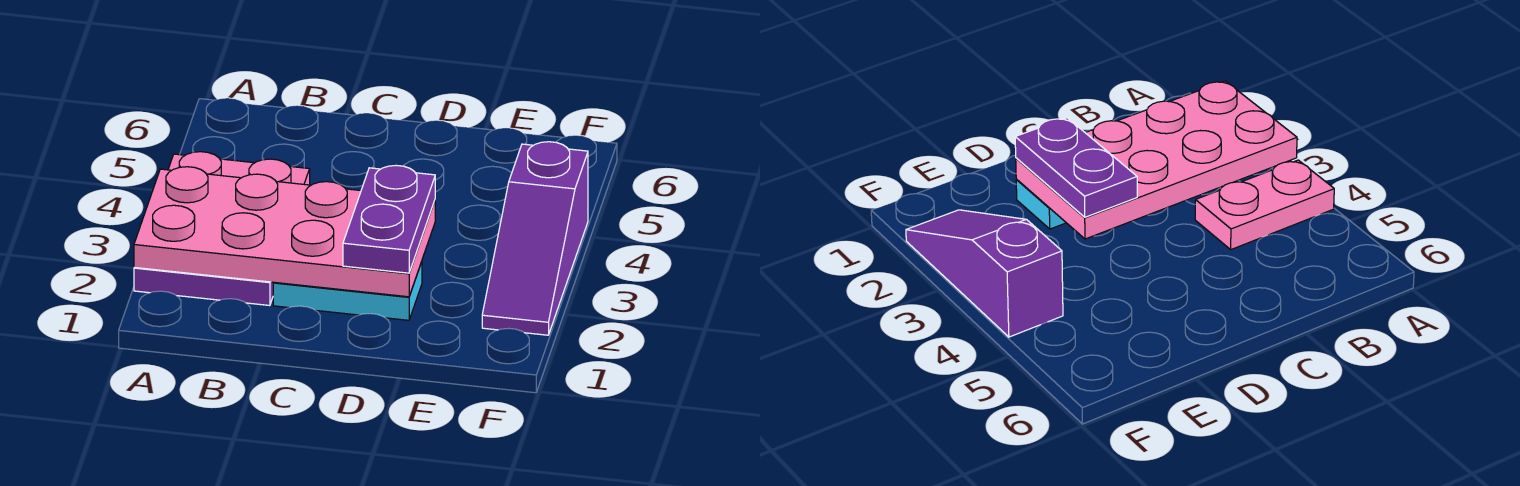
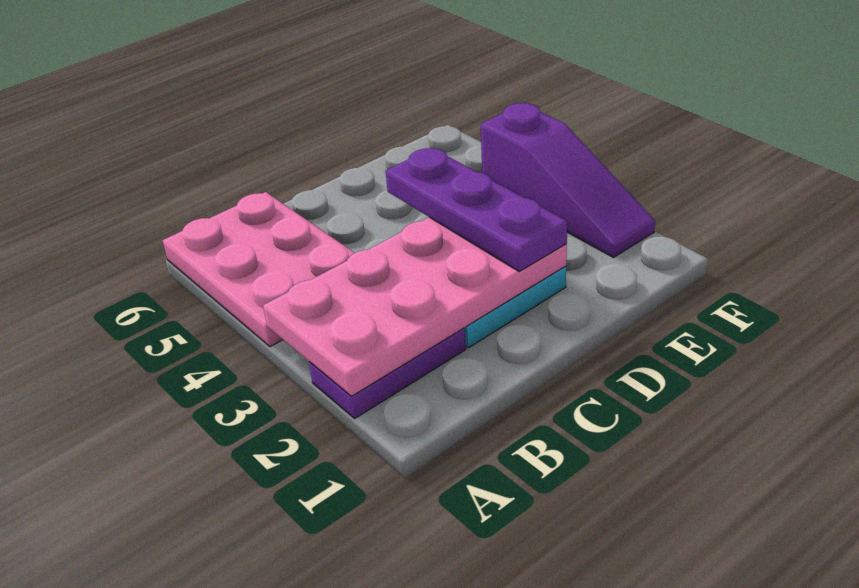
pink plate A4:B4 level 1 -> pink plate A4:B6 level 1
purple plate D2:D3 level 3 -> purple plate D2:D4 level 3

